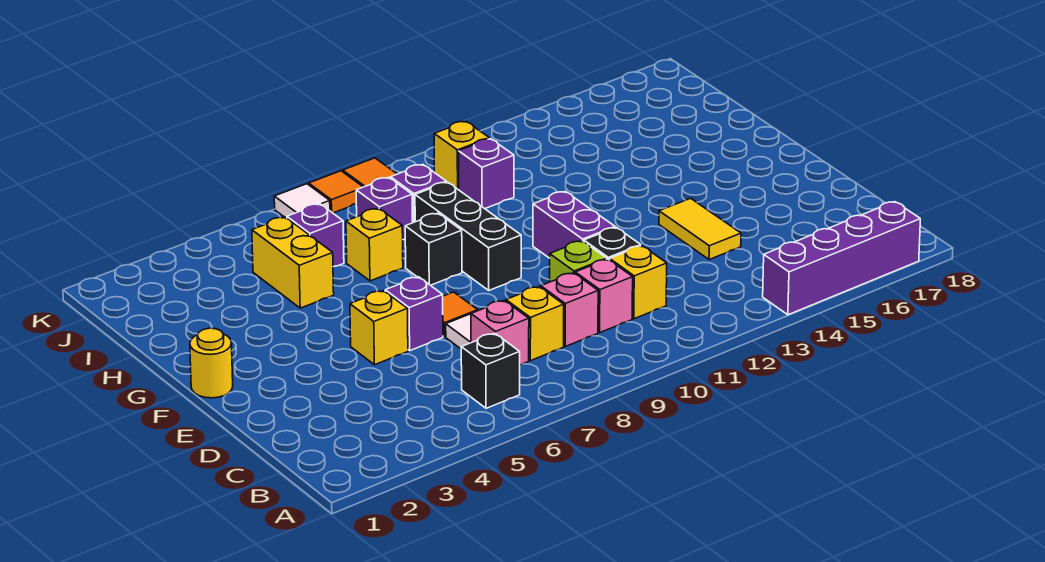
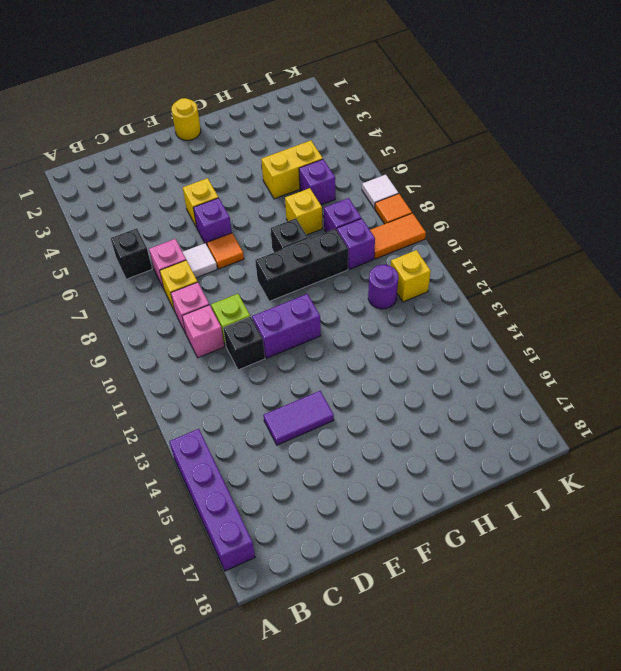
yellow brick C11 level 1 -> none
yellow tile D14:E14 level 1 -> purple tile D14:E14 level 1
purple brick I11 level 1 -> purple round brick I11 level 1

